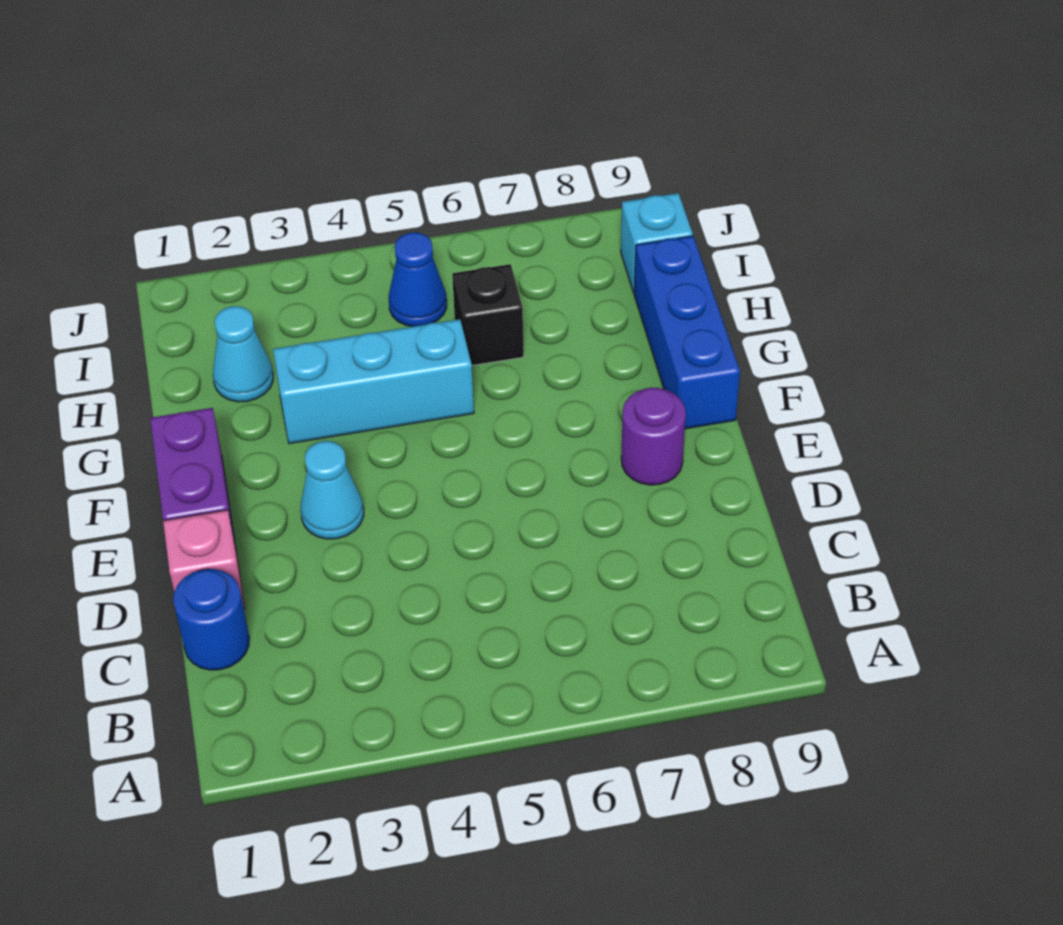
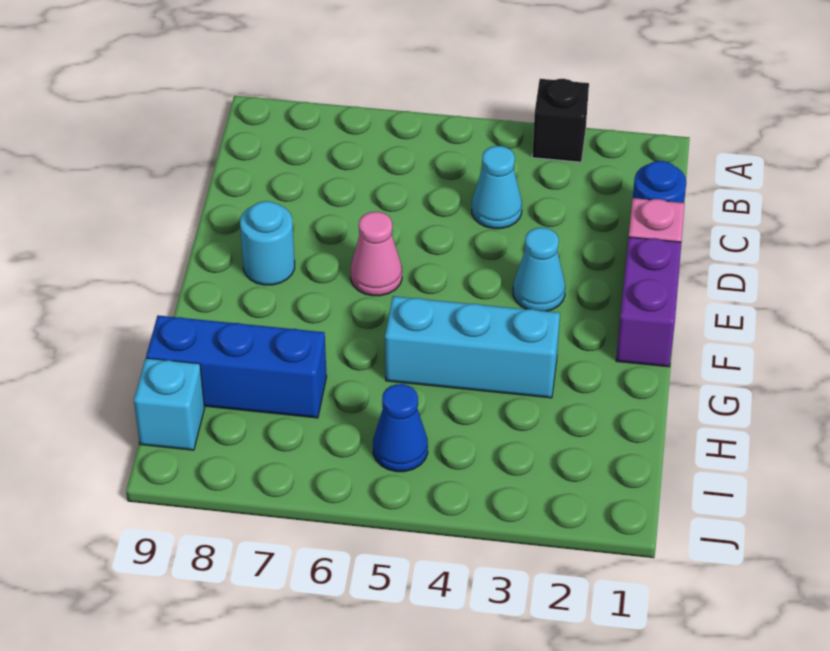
none -> pink cone E6 level 1
purple round brick E8 level 1 -> cyan round brick E8 level 1
blue brick F9:H9 level 1 -> blue brick H7:H9 level 1
cyan cone H2 level 1 -> cyan cone C4 level 1
black brick H6 level 1 -> black brick A3 level 1

